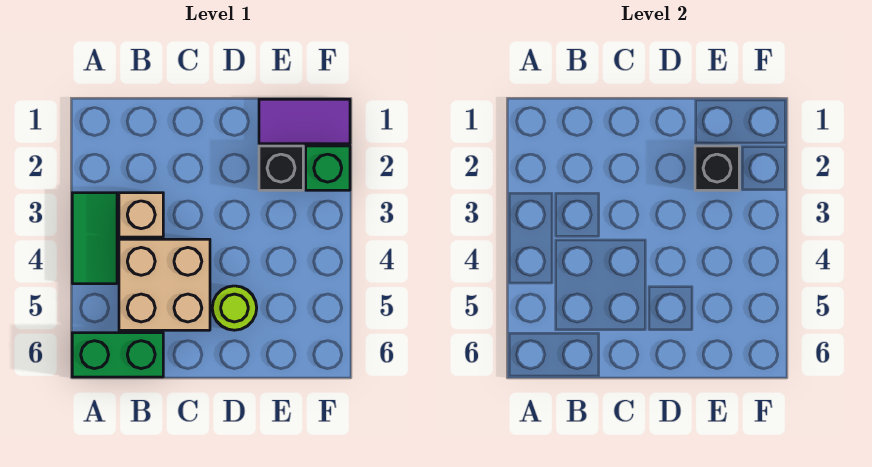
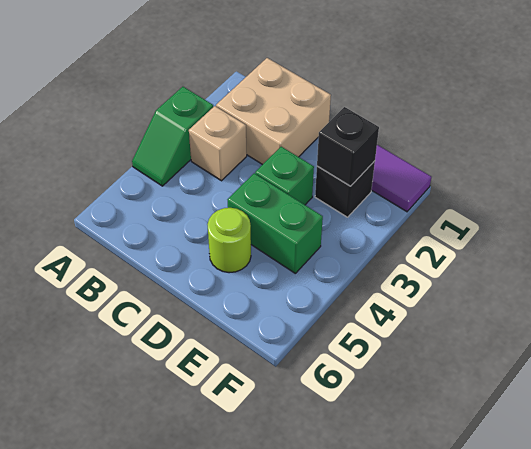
green tile A3:A4 level 1 -> green slope A3:A4 level 1 top 3
green brick A6:B6 level 1 -> green brick D4:E4 level 1
tan brick B4:C5 level 1 -> tan brick B1:C2 level 1
green brick F2 level 1 -> green brick D3 level 1

